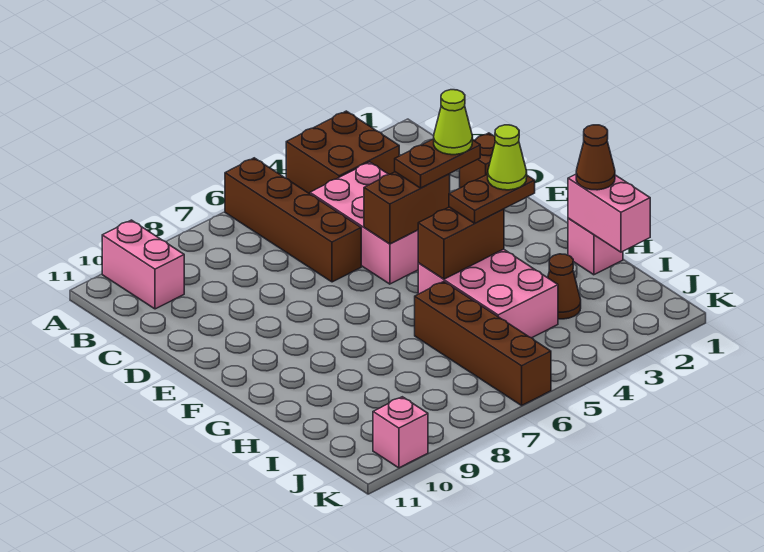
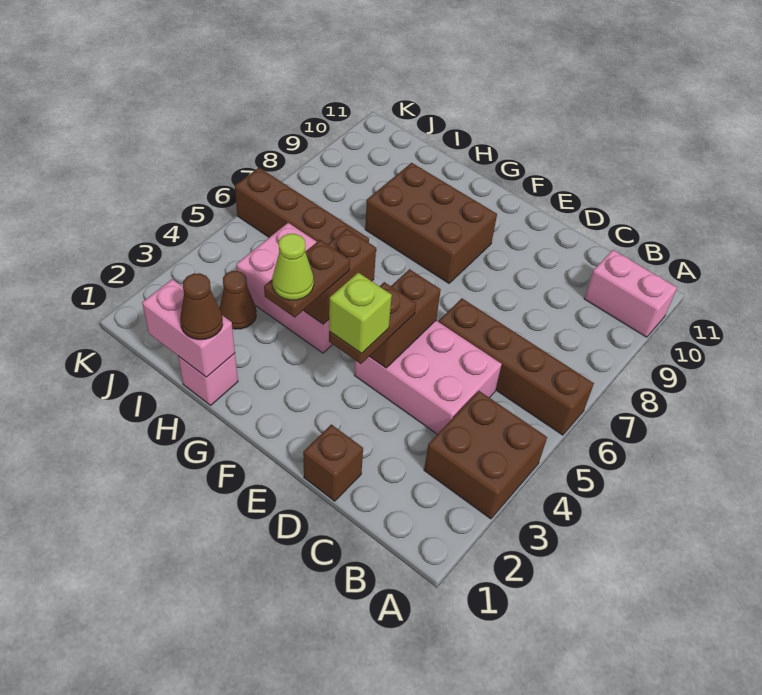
lime cone E3 level 4 -> lime brick E3 level 4
none -> brown brick F8:H9 level 1
pink brick K10 level 1 -> none

